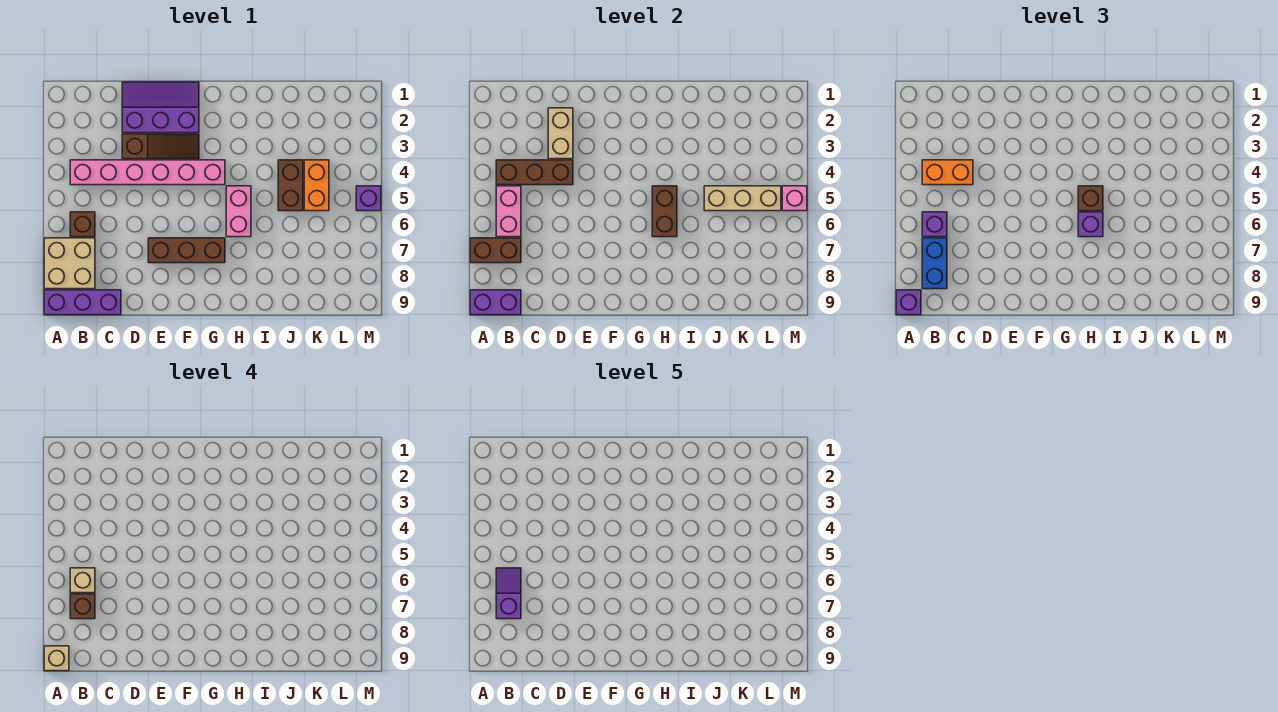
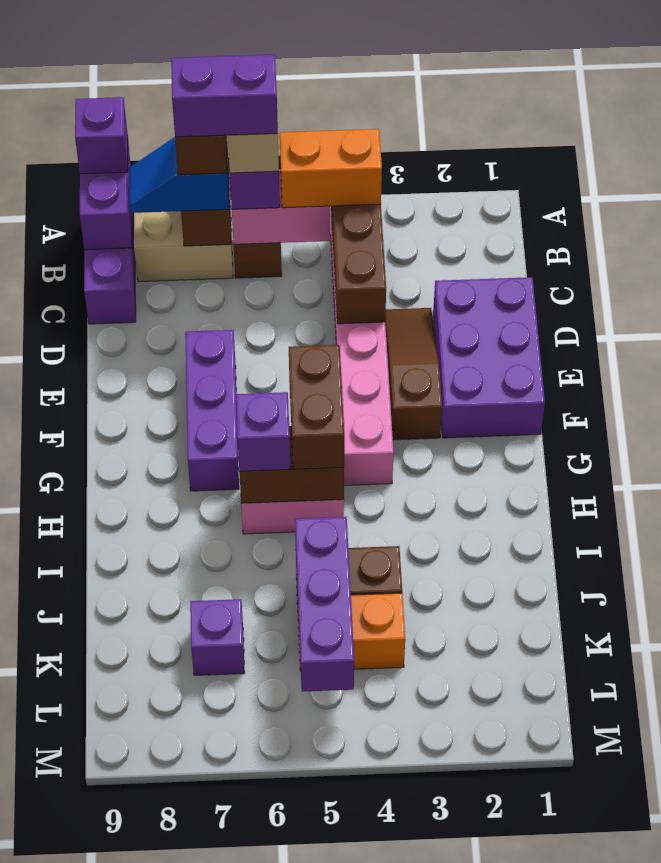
tan brick A9 level 4 -> none
orange brick B4:C4 level 3 -> orange brick B4:B5 level 3
purple slope B6:B7 level 5 top 7 -> purple brick B6:B7 level 5
blue brick B7:B8 level 3 -> blue slope B7:B8 level 3 top 7
purple slope D1:F2 level 1 top 2 -> purple brick D1:F2 level 1
tan brick D2:D3 level 2 -> none
brown slope D3:F3 level 1 top D -> brown slope D3:F3 level 1 top F
brown brick E7:G7 level 1 -> purple brick E7:G7 level 1
brown brick H5 level 3 -> brown brick G5:H5 level 3
tan brick J5:L5 level 2 -> purple brick J5:L5 level 2
purple brick M5 level 1 -> purple brick K7 level 1
pink brick M5 level 2 -> none

